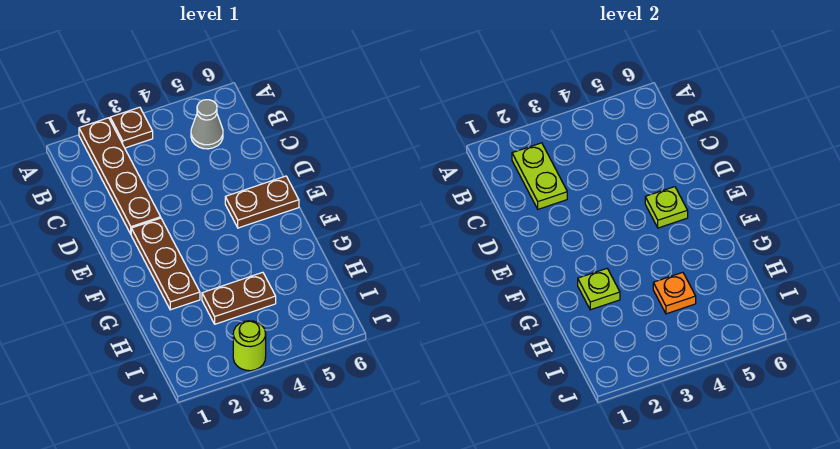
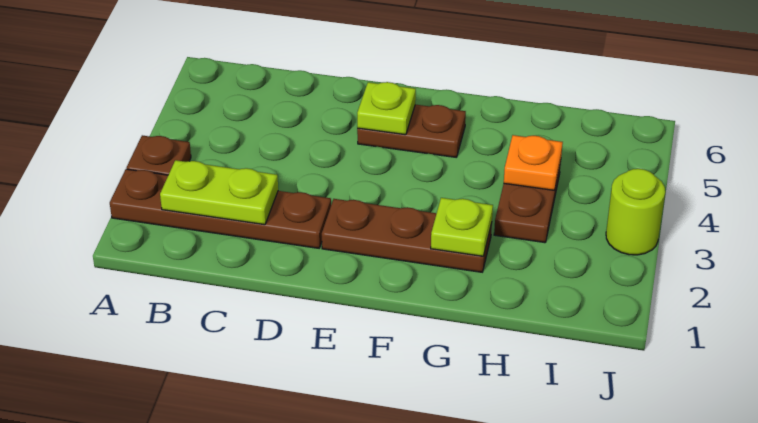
grey cone B5 level 1 -> none
brown plate E5:E6 level 1 -> brown plate E5:F5 level 1

